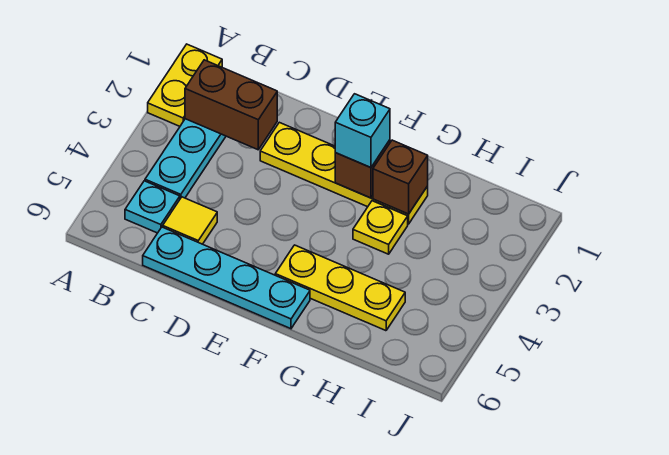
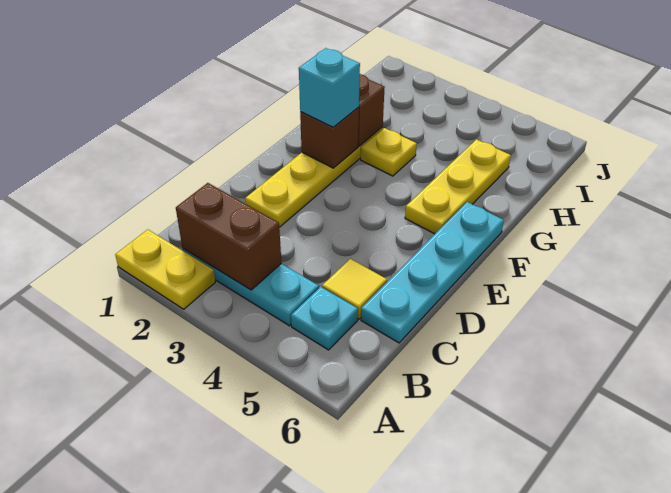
brown brick B2:C2 level 2 -> brown brick B2:B3 level 2

